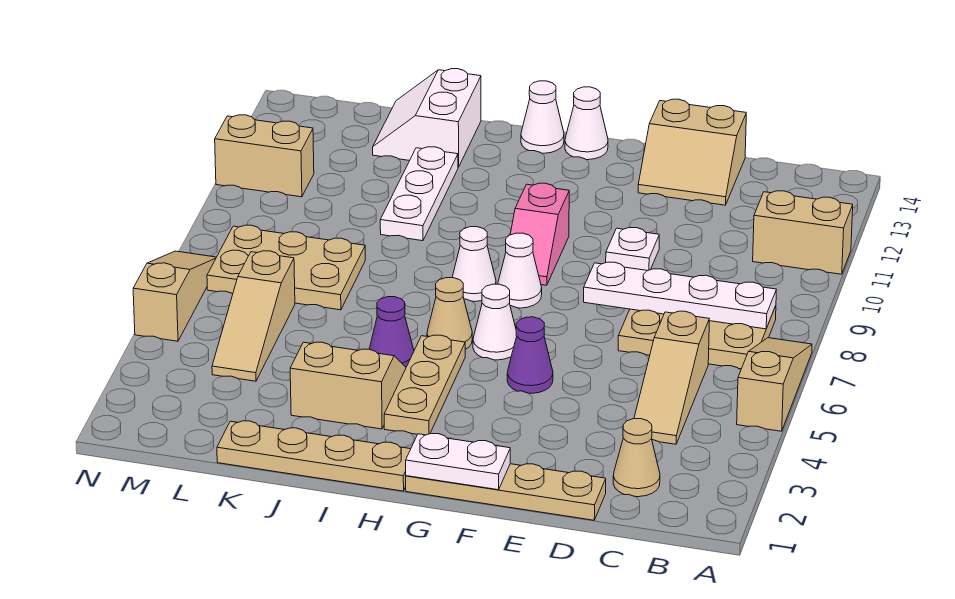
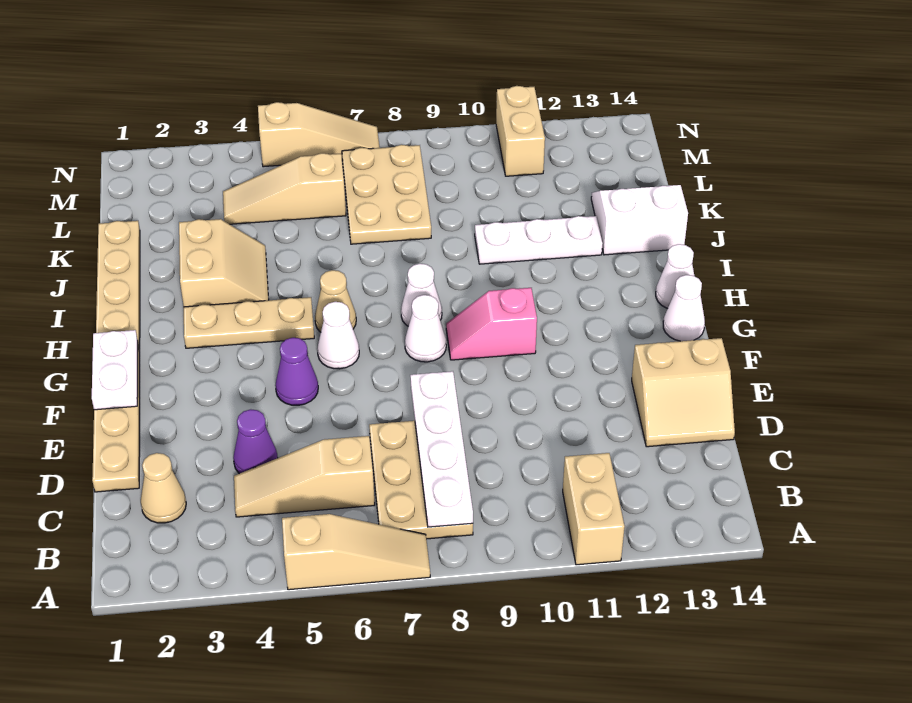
tan slope D13:E14 level 1 top 14 -> tan slope D13:E14 level 1 top E
white plate E10 level 1 -> none
purple cone I5 level 1 -> purple cone D4 level 1

